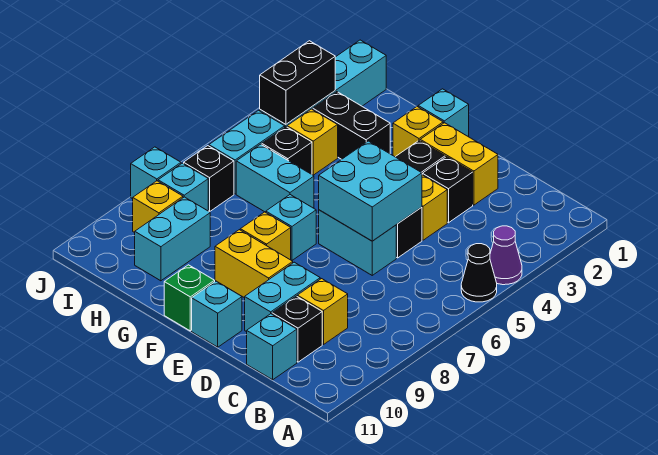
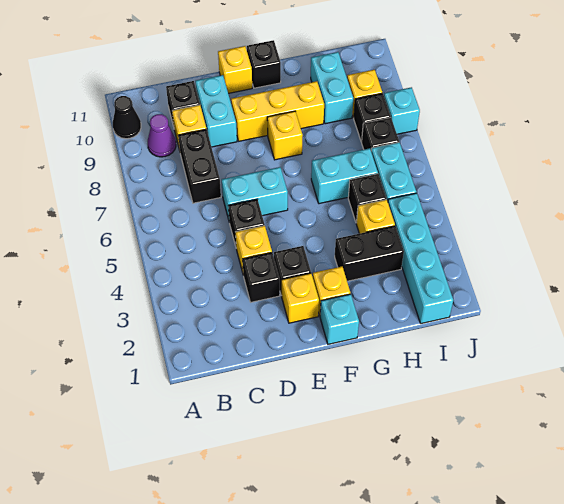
purple cone A4 level 1 -> purple cone B9 level 1
black cone A5 level 1 -> black cone A10 level 1
cyan brick C11 level 1 -> none
yellow brick D2:E2 level 1 -> yellow brick E2 level 1
cyan brick D5:E6 level 2 -> none
yellow brick E9:F9 level 1 -> yellow brick E9:G9 level 1
cyan brick E11 level 1 -> yellow brick E11 level 1
cyan brick F7 level 1 -> none
green brick F11 level 1 -> black brick F11 level 1
black brick I3:I4 level 2 -> black brick C7:C8 level 1
cyan brick I8 level 1 -> black brick I8 level 1

